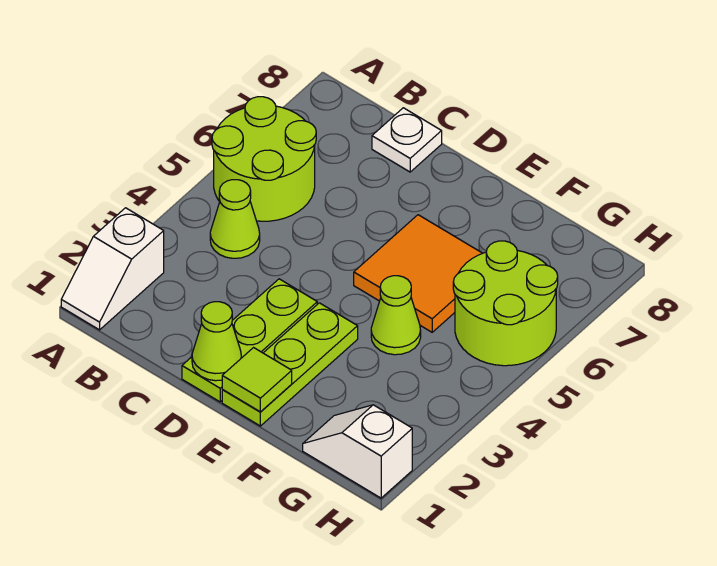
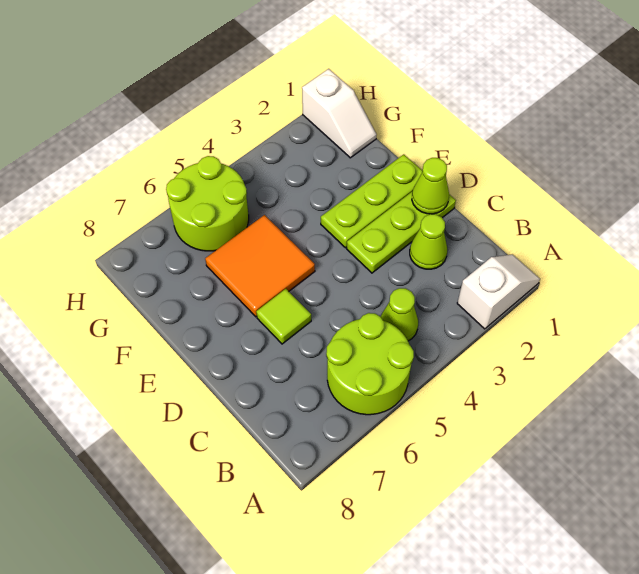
white plate C8 level 1 -> none
lime tile E1 level 2 -> lime tile D6 level 1
lime cone F4 level 1 -> lime cone C2 level 1

